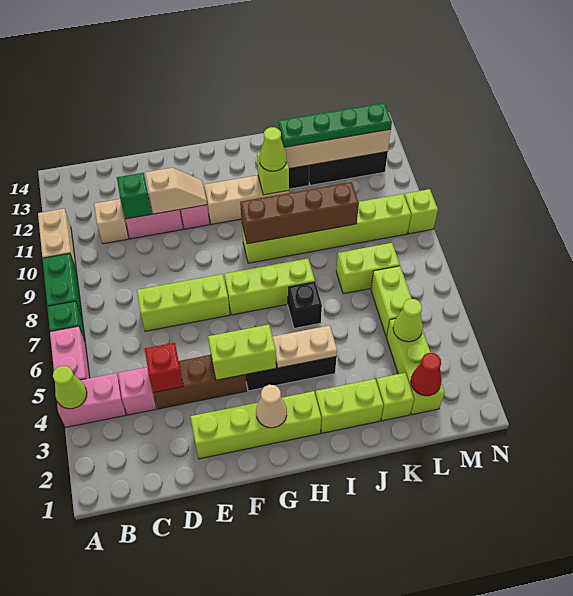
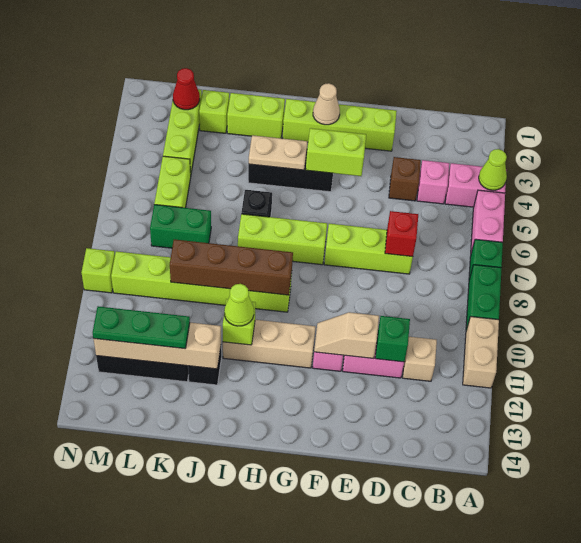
brown brick D4:F4 level 1 -> brown brick D4 level 1
red brick D4 level 2 -> red brick D7 level 2
green plate J12:M12 level 3 -> green plate K12:M12 level 3
lime brick K7:L7 level 1 -> green brick K7:L7 level 1
lime cone L4 level 2 -> none

